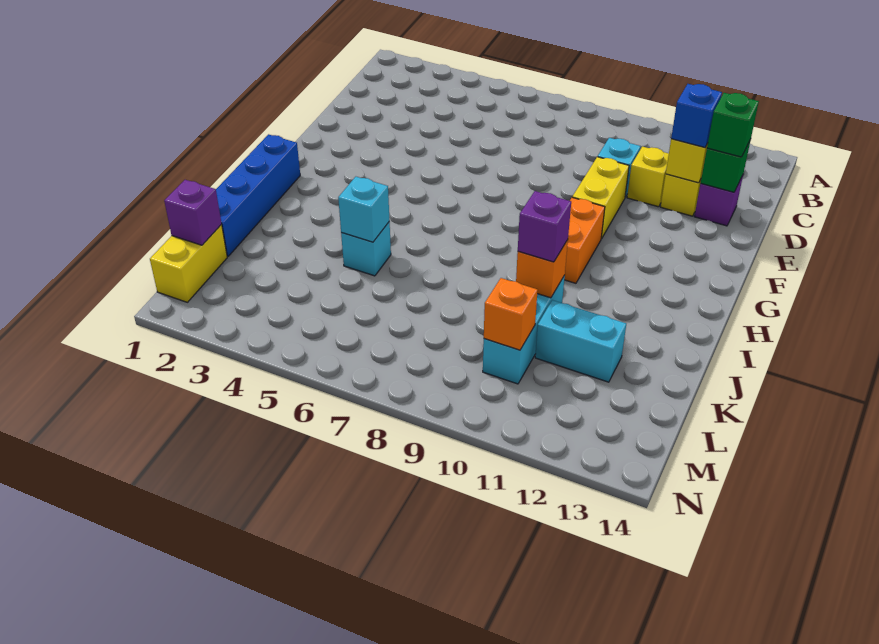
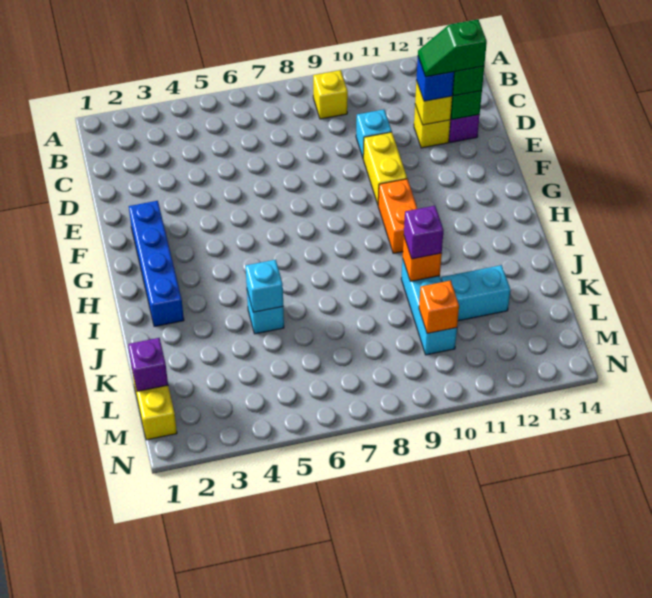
yellow brick D11 level 1 -> yellow brick B9 level 1
none -> green slope D12:D13 level 4 top 13
blue brick H1:K1 level 1 -> blue brick F2:I2 level 1

